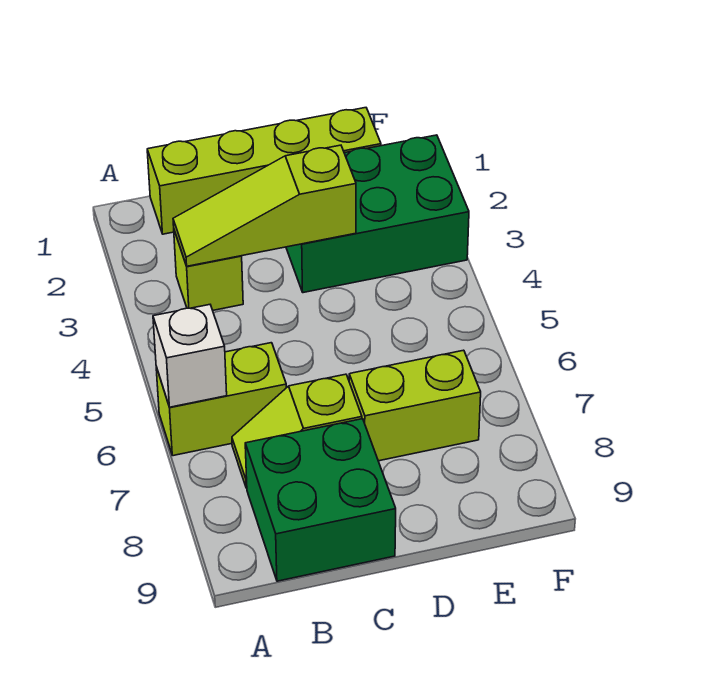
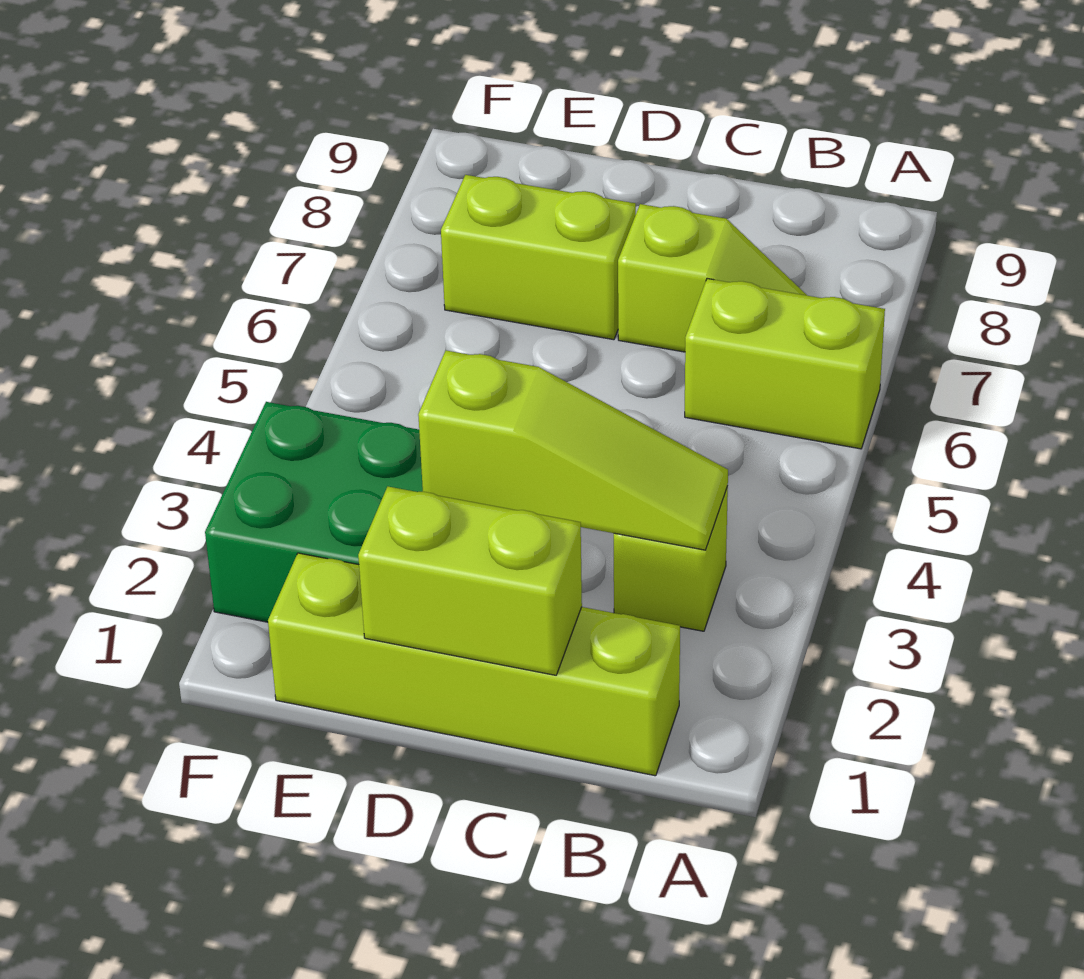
white brick A6 level 2 -> none
green brick B8:C9 level 1 -> none
none -> lime brick C1:D1 level 2

